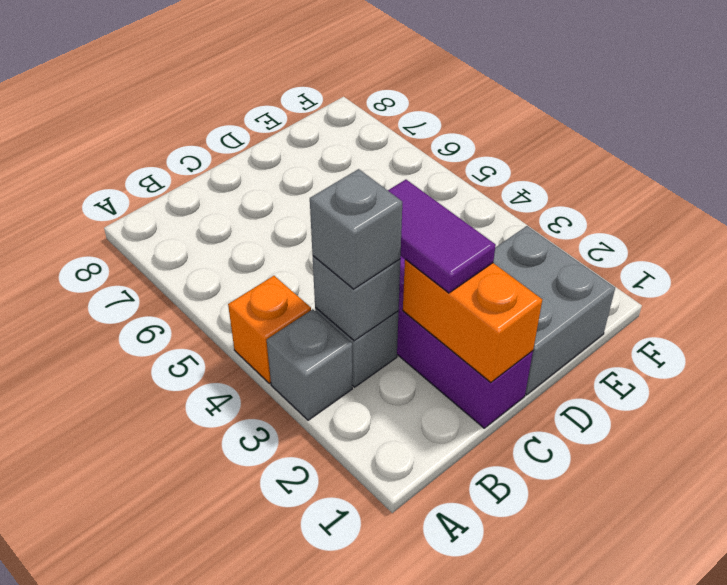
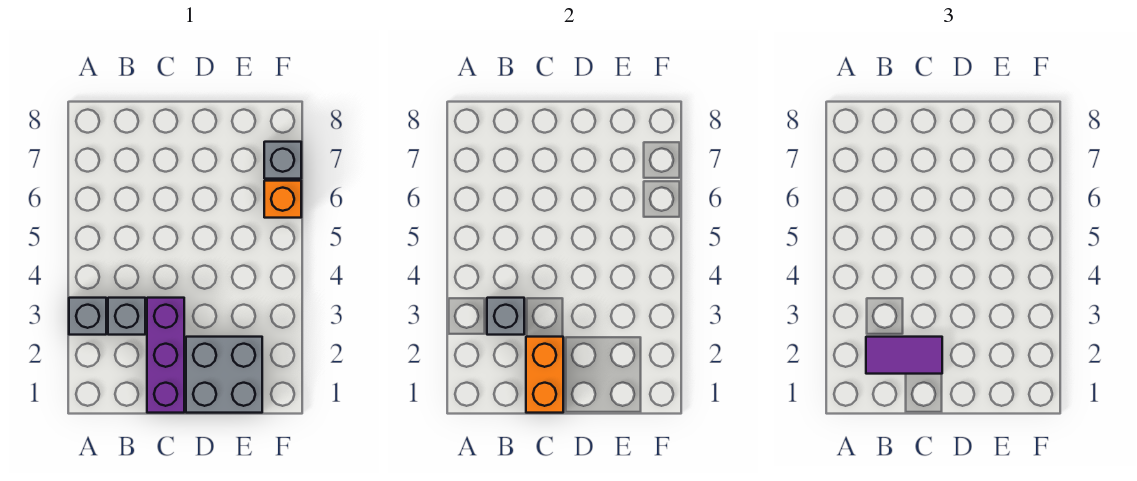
orange brick A4 level 1 -> orange brick F6 level 1
grey brick B3 level 3 -> grey brick F7 level 1
purple tile C2:C3 level 3 -> purple tile B2:C2 level 3

